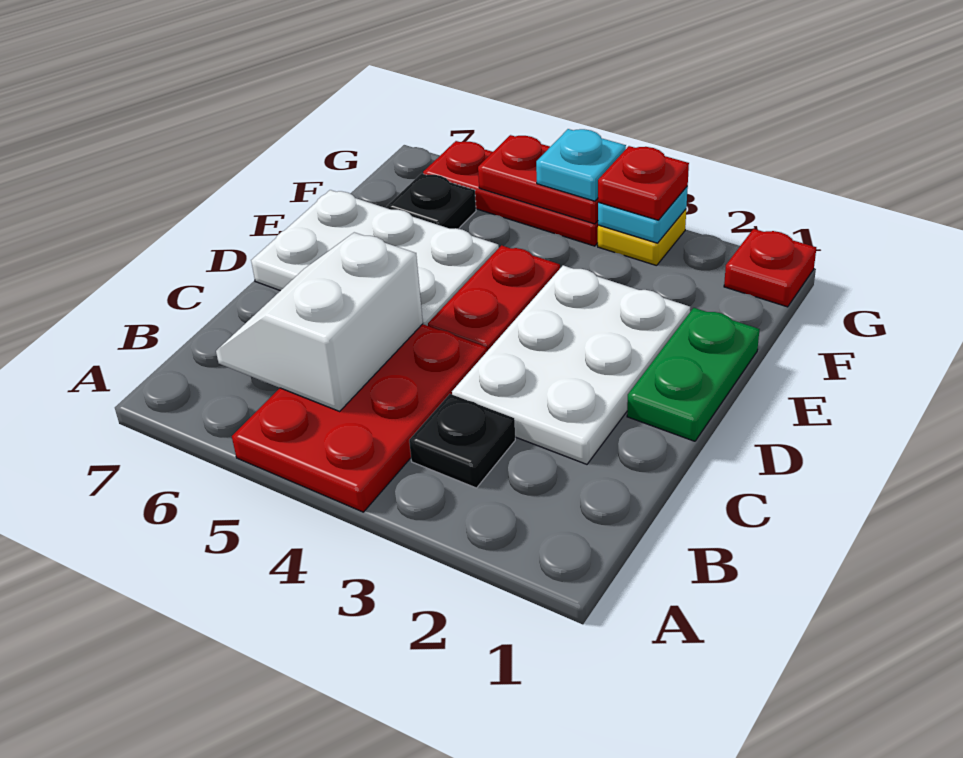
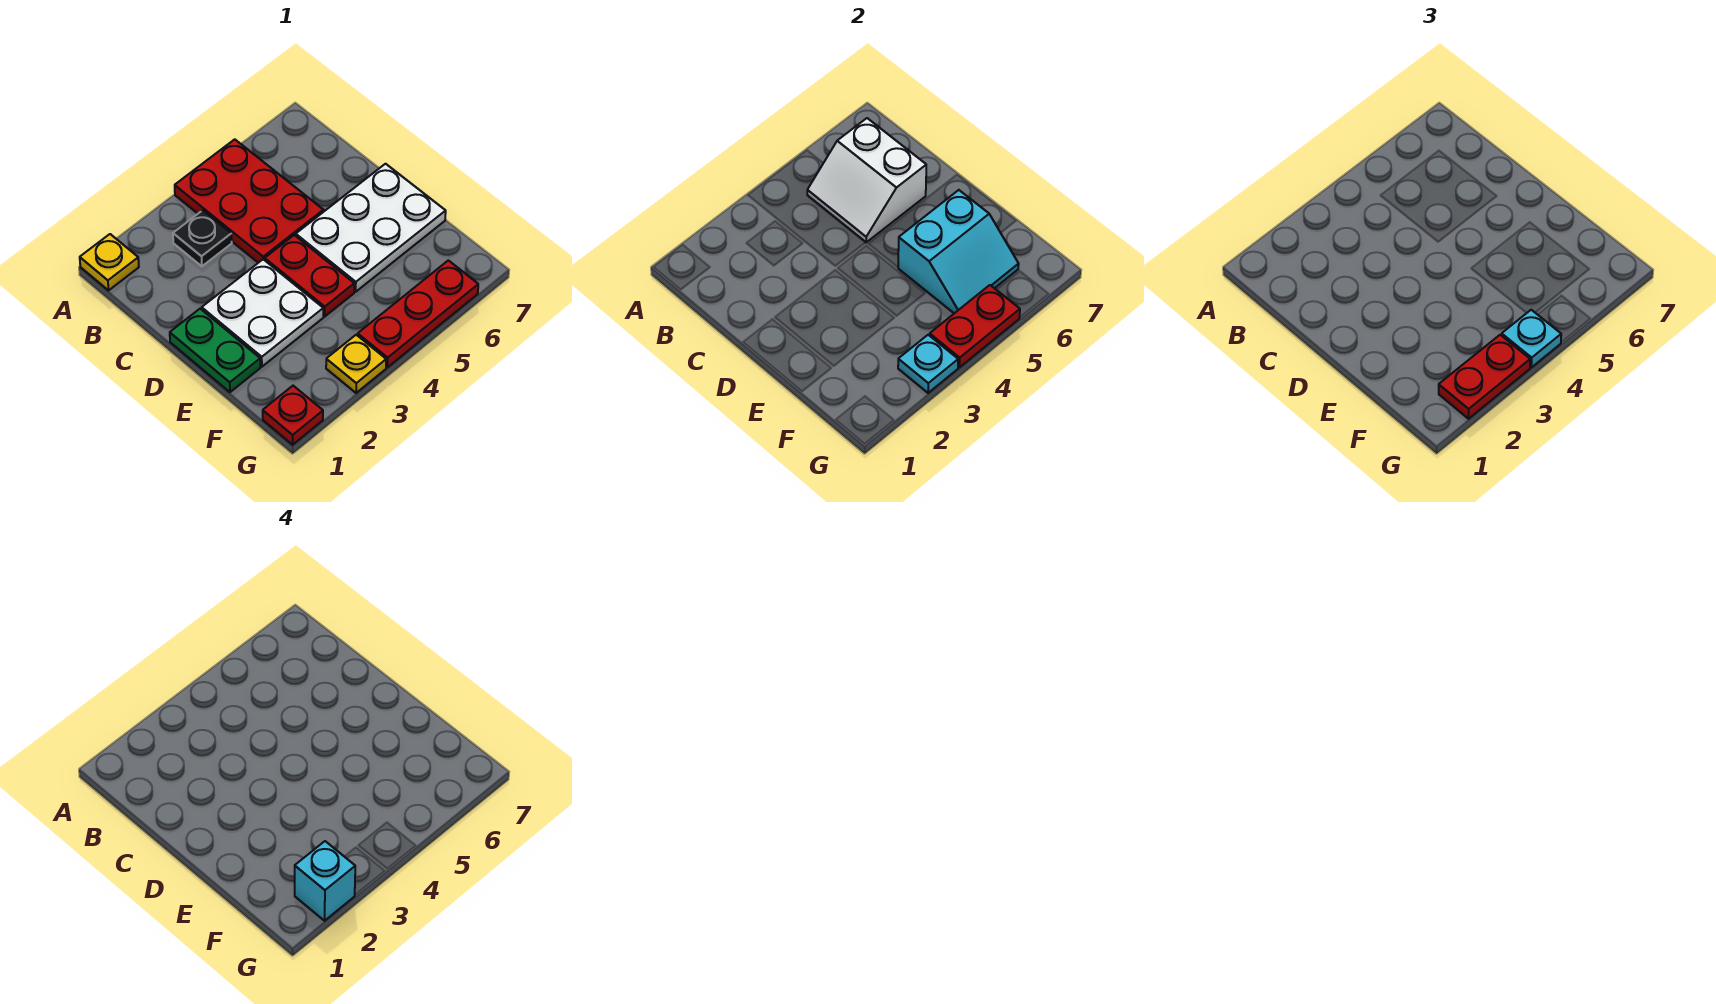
none -> yellow plate A1 level 1
white slope B5:C6 level 2 top 5 -> white slope B5:C6 level 2 top 6
white plate C2:E3 level 1 -> white plate D2:E3 level 1
none -> cyan slope E5:F6 level 2 top E
black plate F6 level 1 -> none
none -> cyan brick G2 level 4
red plate G3 level 3 -> red plate G2:G3 level 3

